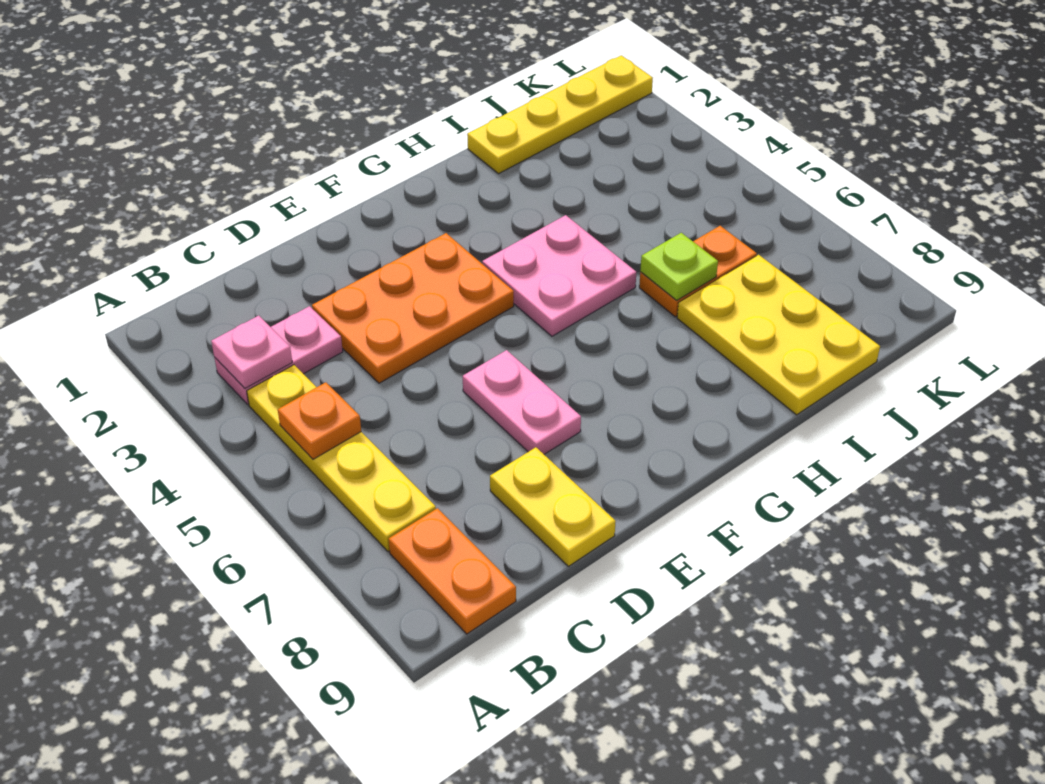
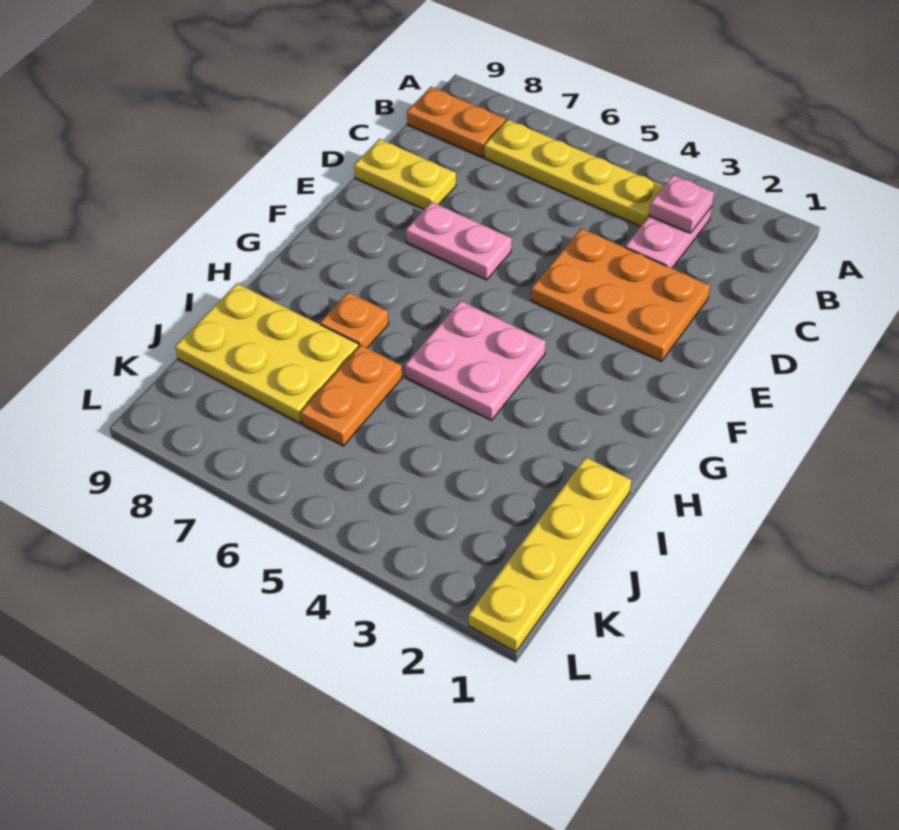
orange plate B5 level 2 -> orange plate H7 level 1
orange plate D3:F4 level 1 -> orange plate D2:E4 level 1
lime plate I6 level 2 -> none

